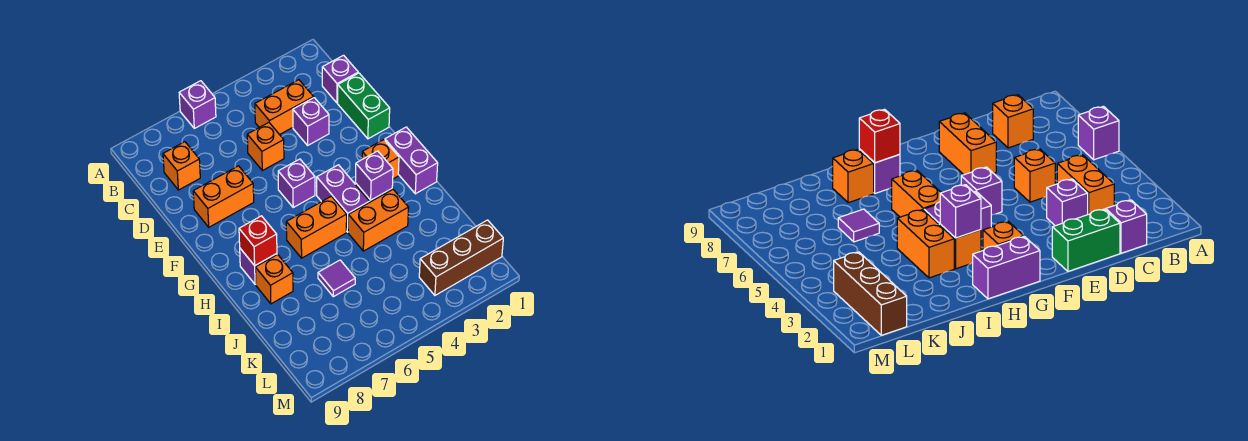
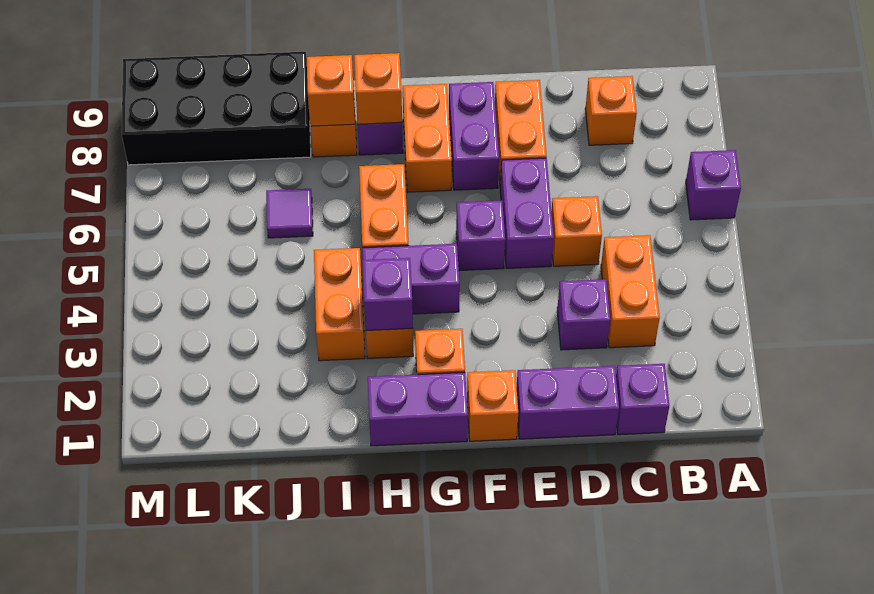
green brick D1:E1 level 1 -> purple brick D1:E1 level 1
none -> purple brick E5:E6 level 1
none -> orange brick F1 level 1
none -> purple brick F7:F8 level 1
none -> orange brick G7:G8 level 1
red brick H8 level 2 -> orange brick H8 level 2
none -> orange brick I8 level 2
none -> black brick J8:M9 level 1
brown brick L1:L3 level 1 -> none

